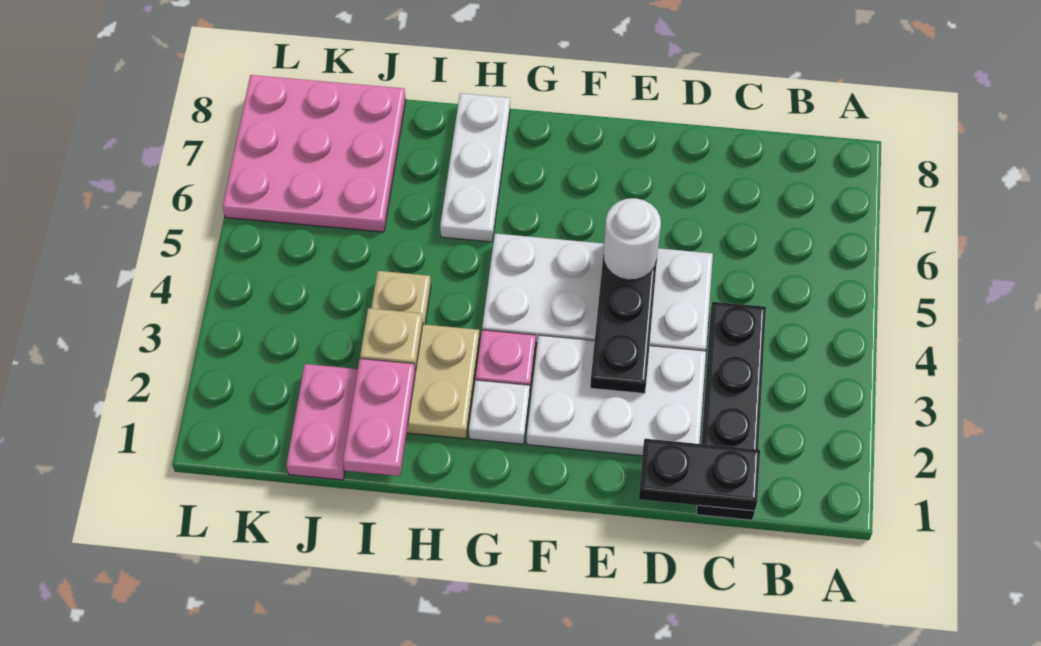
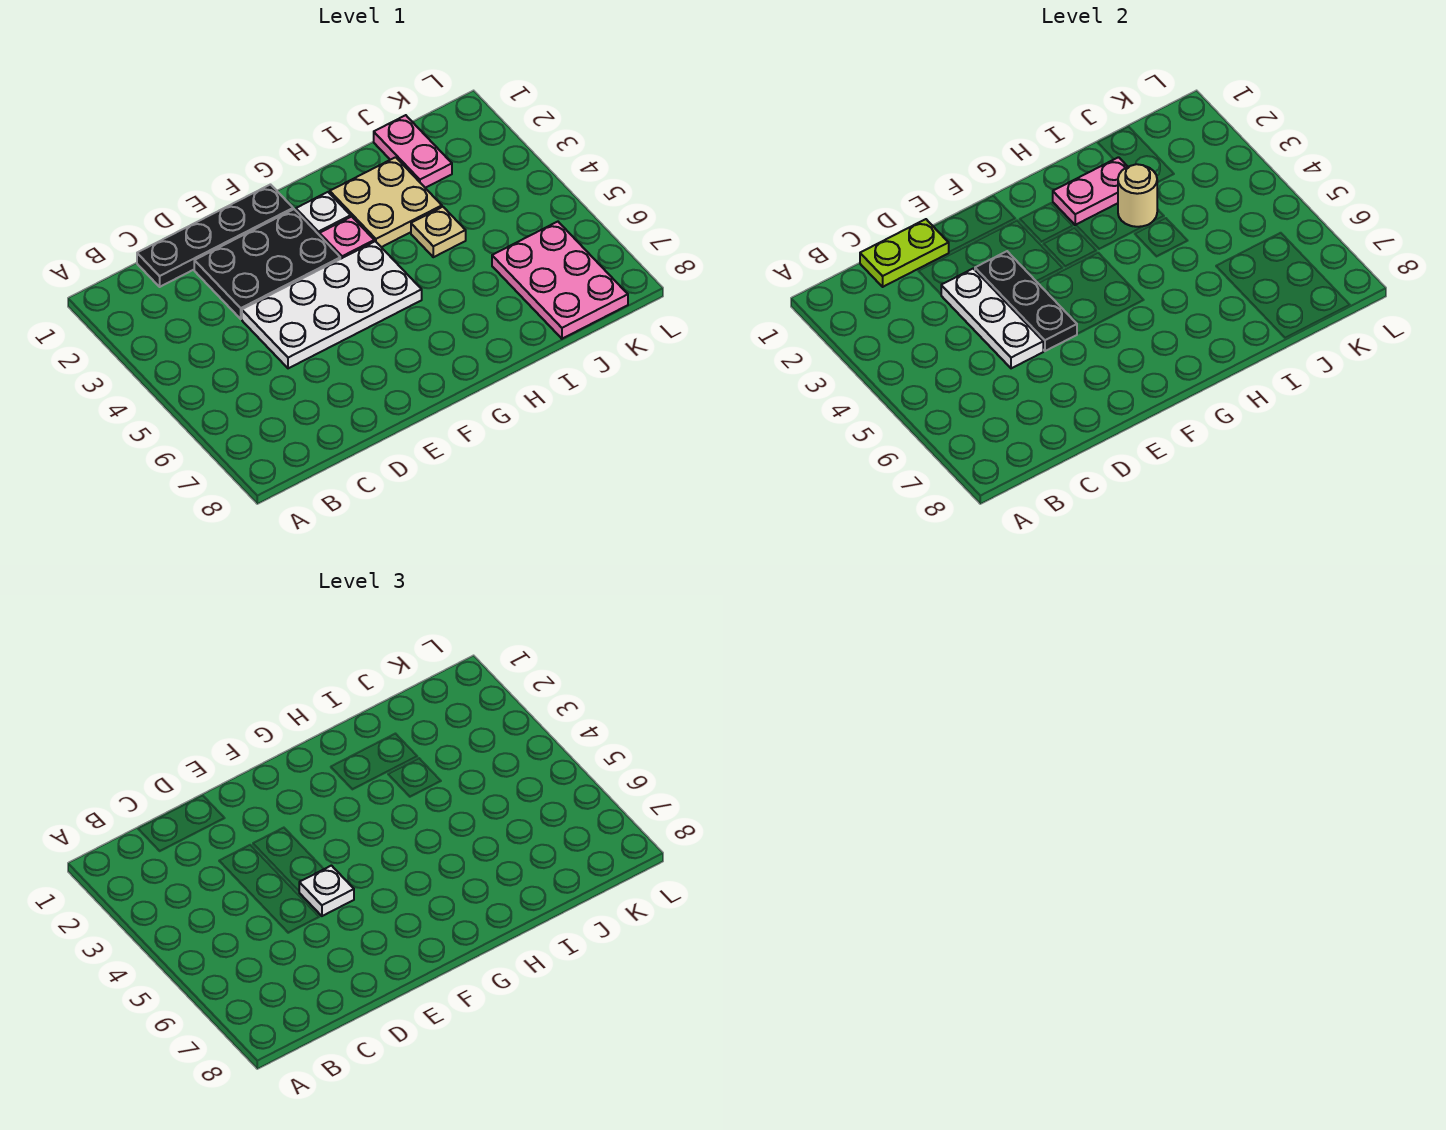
black plate C1:C4 level 1 -> black plate C1:F1 level 1
black plate C1:D1 level 2 -> lime plate C1:D1 level 2
white plate D2:F3 level 1 -> black plate D2:F3 level 1
white round brick E5 level 3 -> white plate E5 level 3
white plate H6:H8 level 1 -> white plate D3:D5 level 2
pink plate I1:I2 level 2 -> pink plate H2:I2 level 2
tan plate I3 level 2 -> tan round brick I3 level 2
pink plate J6:L8 level 1 -> pink plate J6:K8 level 1

